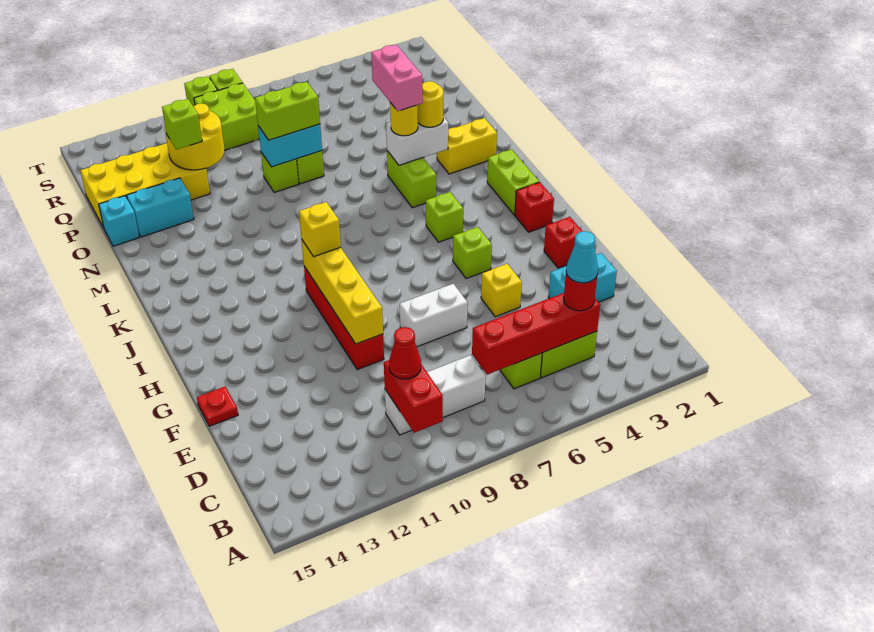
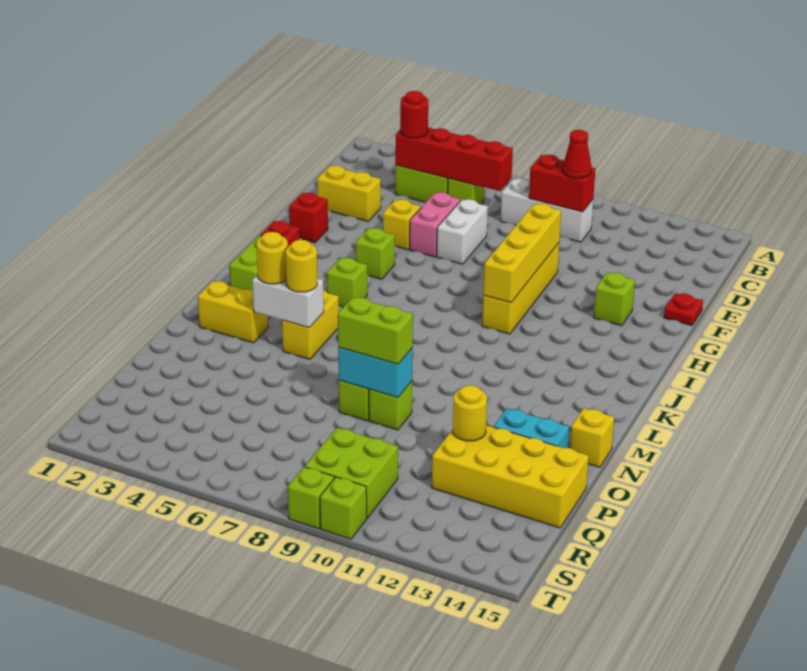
red brick B10:C10 level 2 -> red brick C9:C10 level 2
cyan cone C4 level 4 -> none
cyan brick E2:E3 level 1 -> yellow brick E2:E3 level 1
white brick F7:F8 level 1 -> white brick E7:F7 level 1
red brick F10:I10 level 1 -> yellow brick F10:I10 level 1
yellow brick I10 level 3 -> yellow brick N15 level 1
lime brick L5:M5 level 1 -> yellow brick L5:M5 level 1
pink brick M5:N5 level 4 -> pink brick E6:F6 level 1
cyan brick O15 level 1 -> none
yellow round brick P11:Q12 level 2 -> yellow round brick P12 level 2
lime brick P12 level 3 -> lime brick G13 level 1

